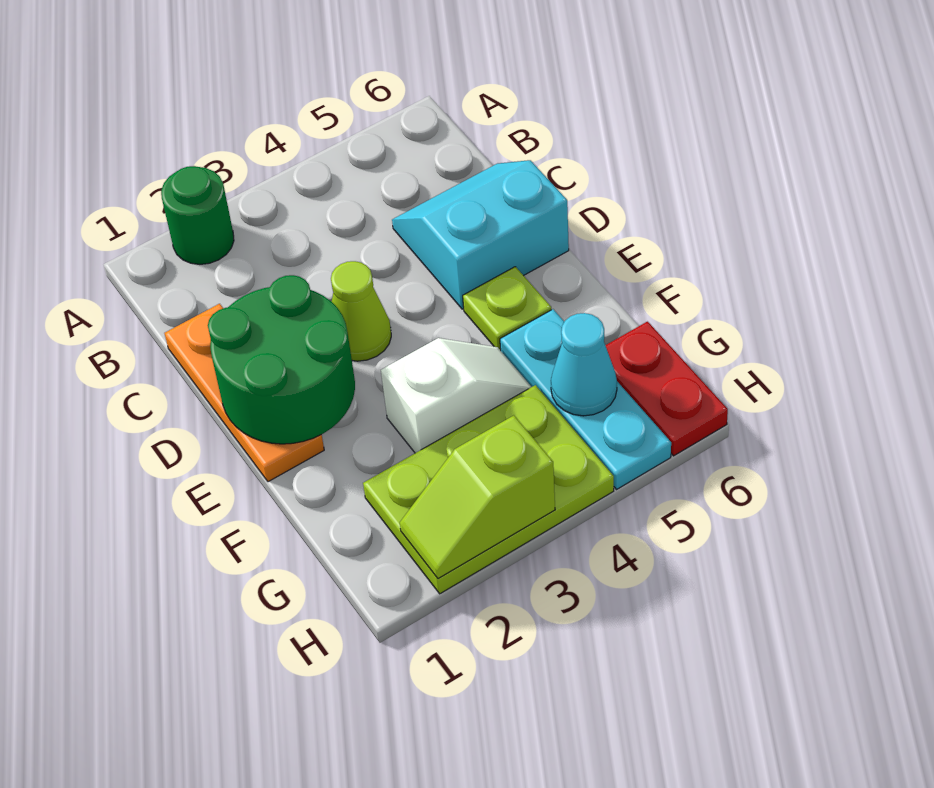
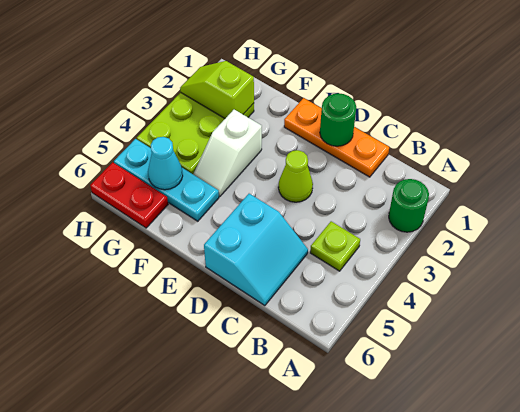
green round brick D1:E2 level 2 -> green round brick D1 level 2
lime plate E5 level 1 -> lime plate B4 level 1
lime slope H2:H3 level 2 top 3 -> lime slope G2:H2 level 2 top G

